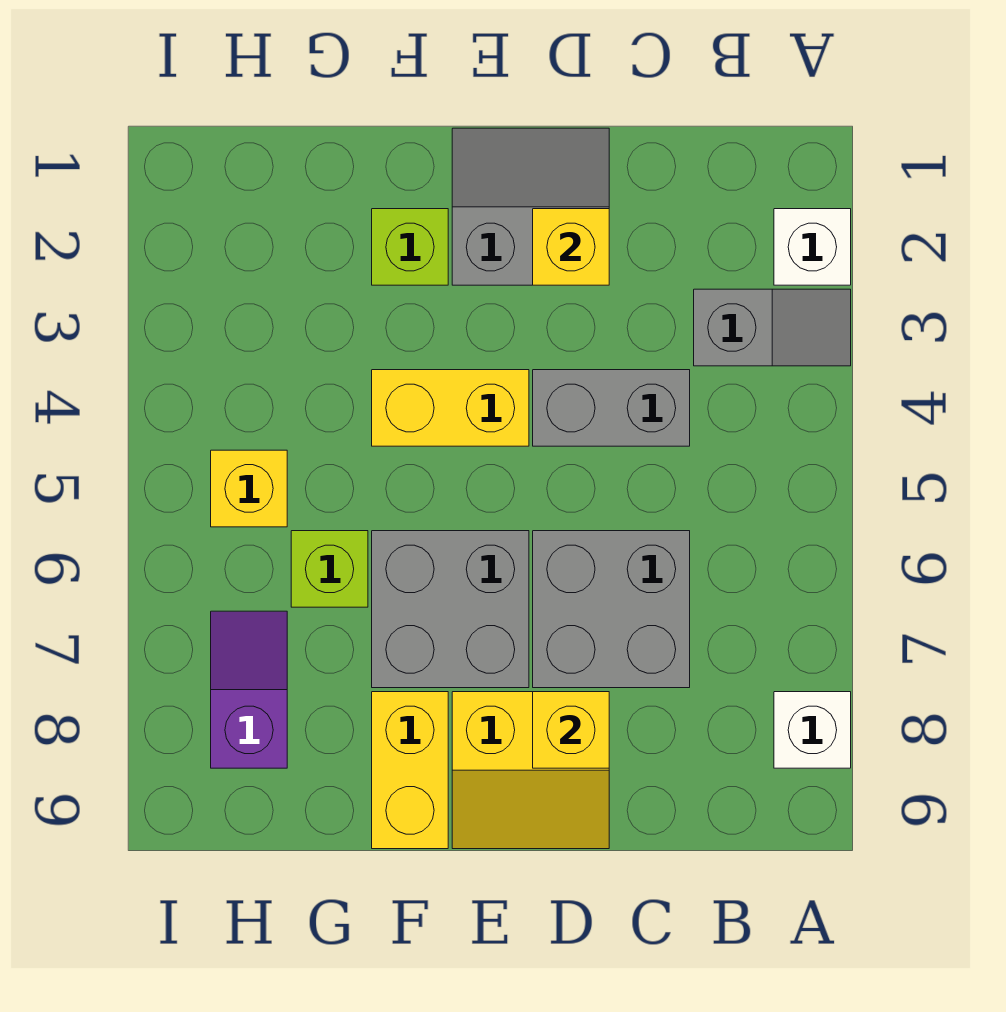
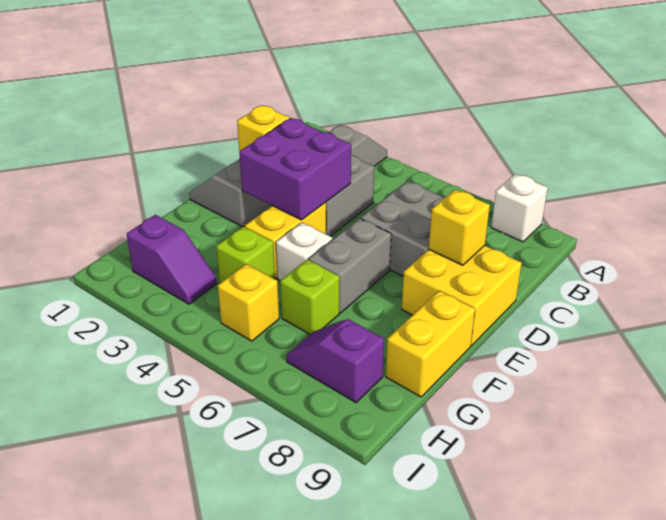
white brick A2 level 1 -> white brick F5 level 1
none -> purple brick D3:E4 level 2
yellow slope D8:E9 level 1 top 8 -> yellow brick D8:E9 level 1
grey brick E6:F7 level 1 -> grey brick E6:F6 level 1
lime brick F2 level 1 -> lime brick G4 level 1
yellow brick F8:F9 level 1 -> yellow brick F9:G9 level 1
none -> purple slope H2:H3 level 1 top 2

